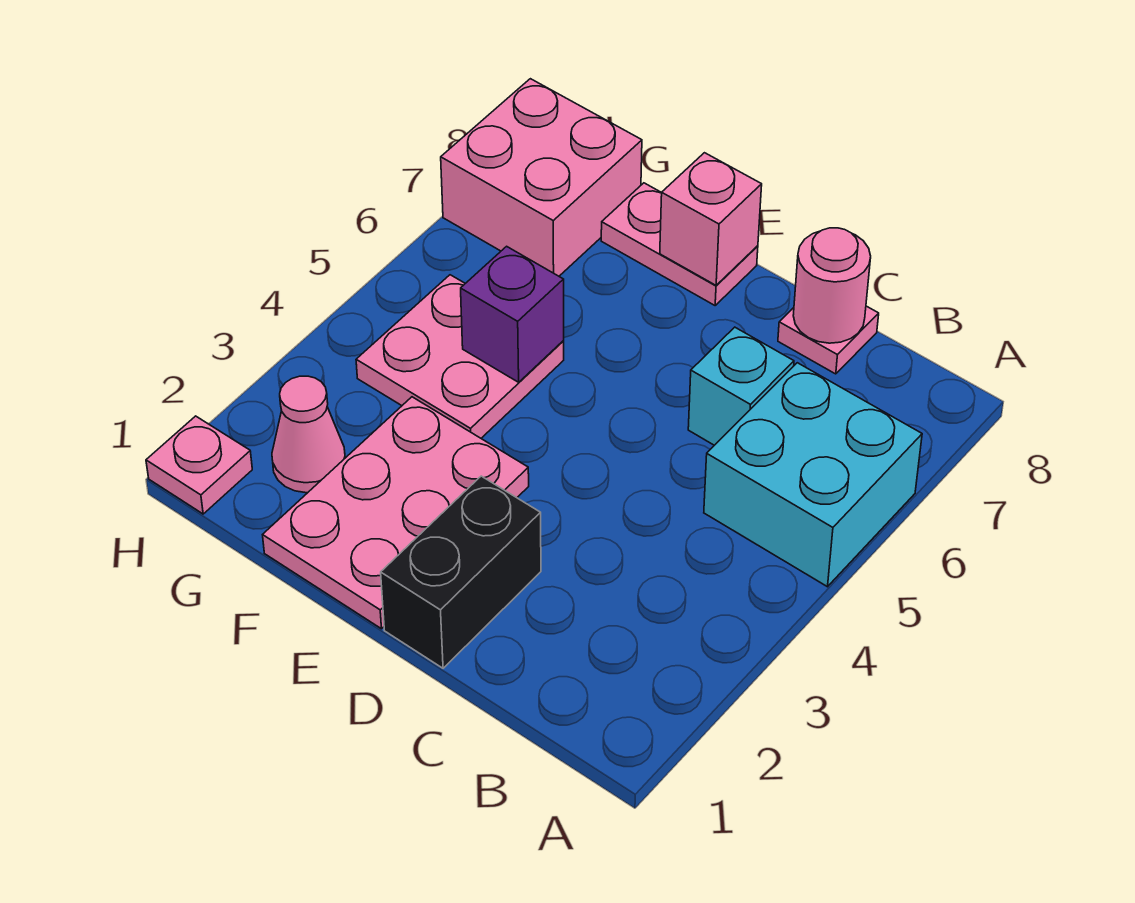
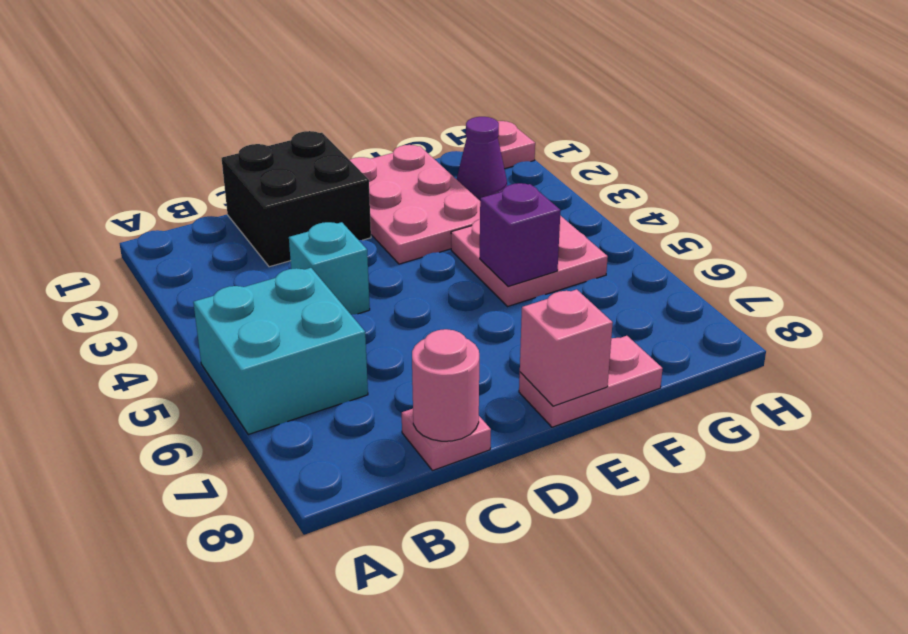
cyan brick C6 level 1 -> cyan brick C4 level 1
black brick D1:D2 level 1 -> black brick C1:D2 level 1
pink cone G2 level 1 -> purple cone G2 level 1
pink brick G7:H8 level 1 -> none

